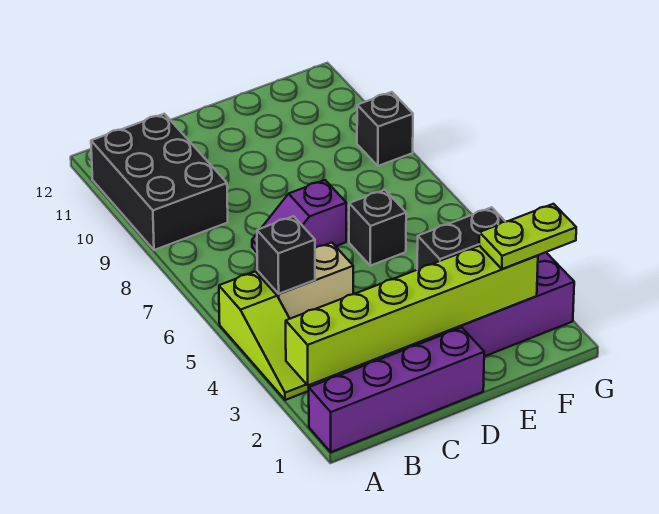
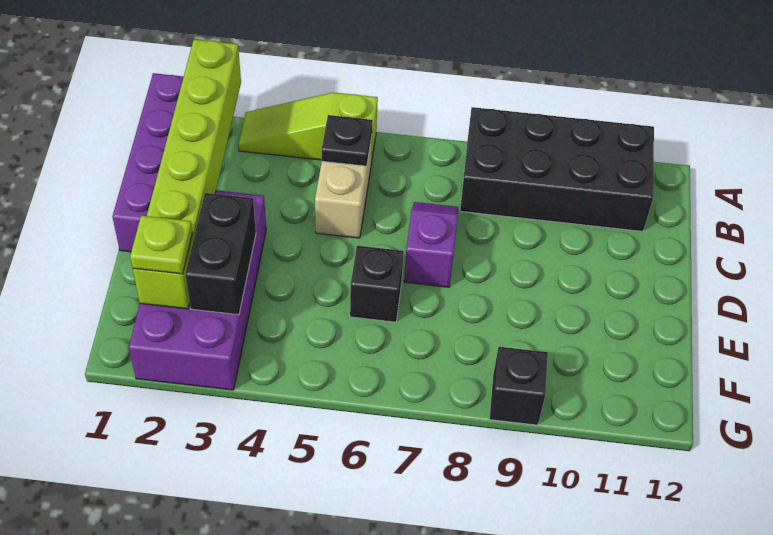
black brick A9:B11 level 1 -> black brick A8:B11 level 1
black brick B5 level 2 -> black plate B5 level 2
lime plate F2:G2 level 3 -> lime plate F2 level 3

